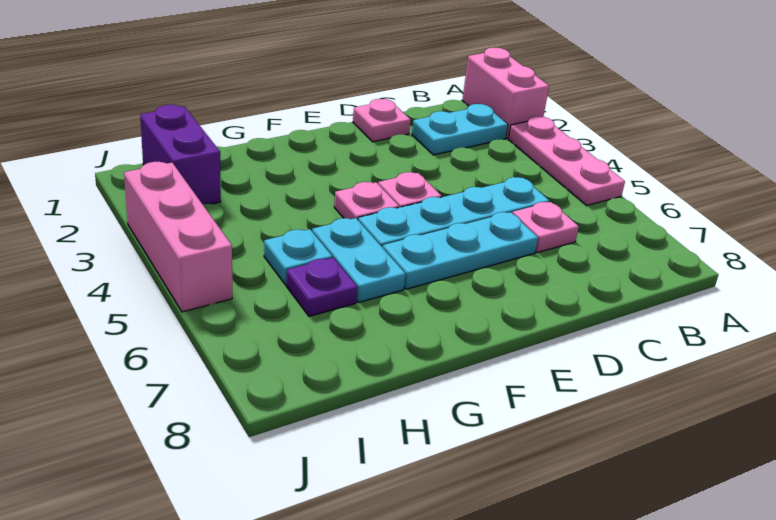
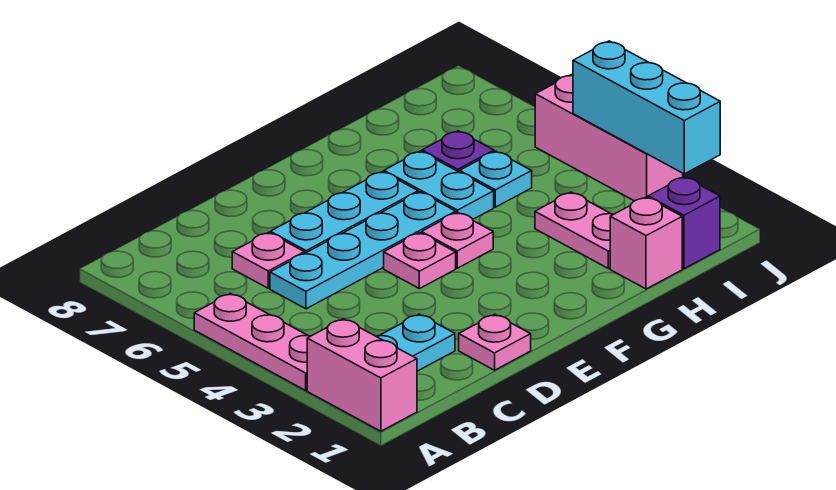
none -> pink brick H1 level 1
none -> pink plate H2:H3 level 1
purple brick I1:I2 level 1 -> purple brick I1 level 1
none -> cyan brick J2:J4 level 2

